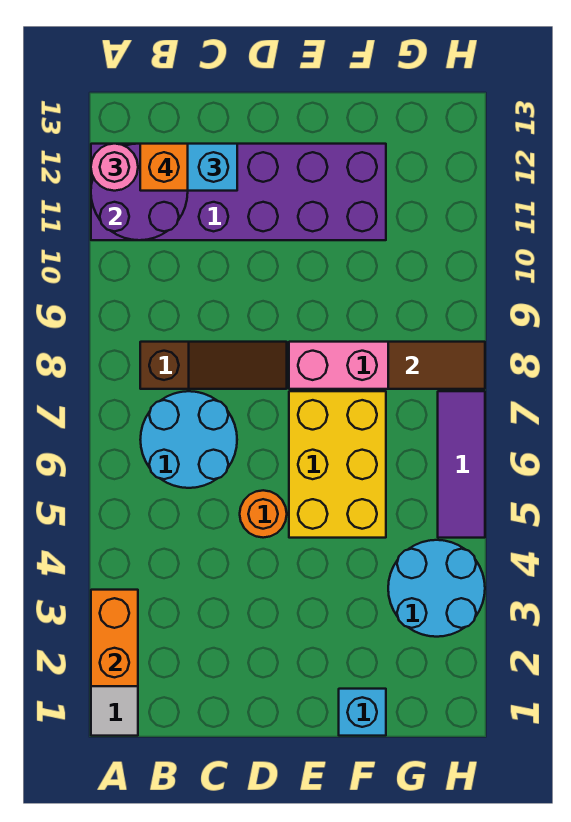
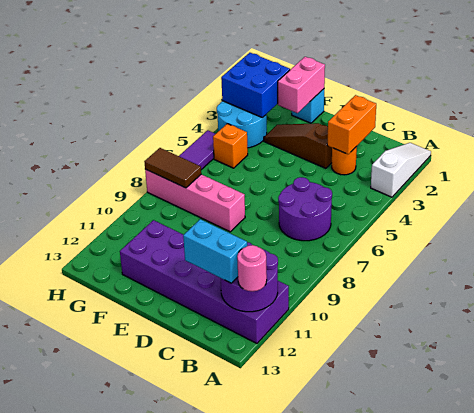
orange brick A2:A3 level 2 -> orange brick C2:C3 level 2
cyan round brick B6:C7 level 1 -> purple round brick B6:C7 level 1
brown slope B8:D8 level 1 top B -> brown slope D3:F3 level 1 top D
orange brick B12 level 4 -> orange brick G5 level 1
orange round brick D5 level 1 -> orange round brick C3 level 1
yellow brick E5:F7 level 1 -> none
none -> pink brick F1:F2 level 2
none -> blue brick G2:H3 level 2

